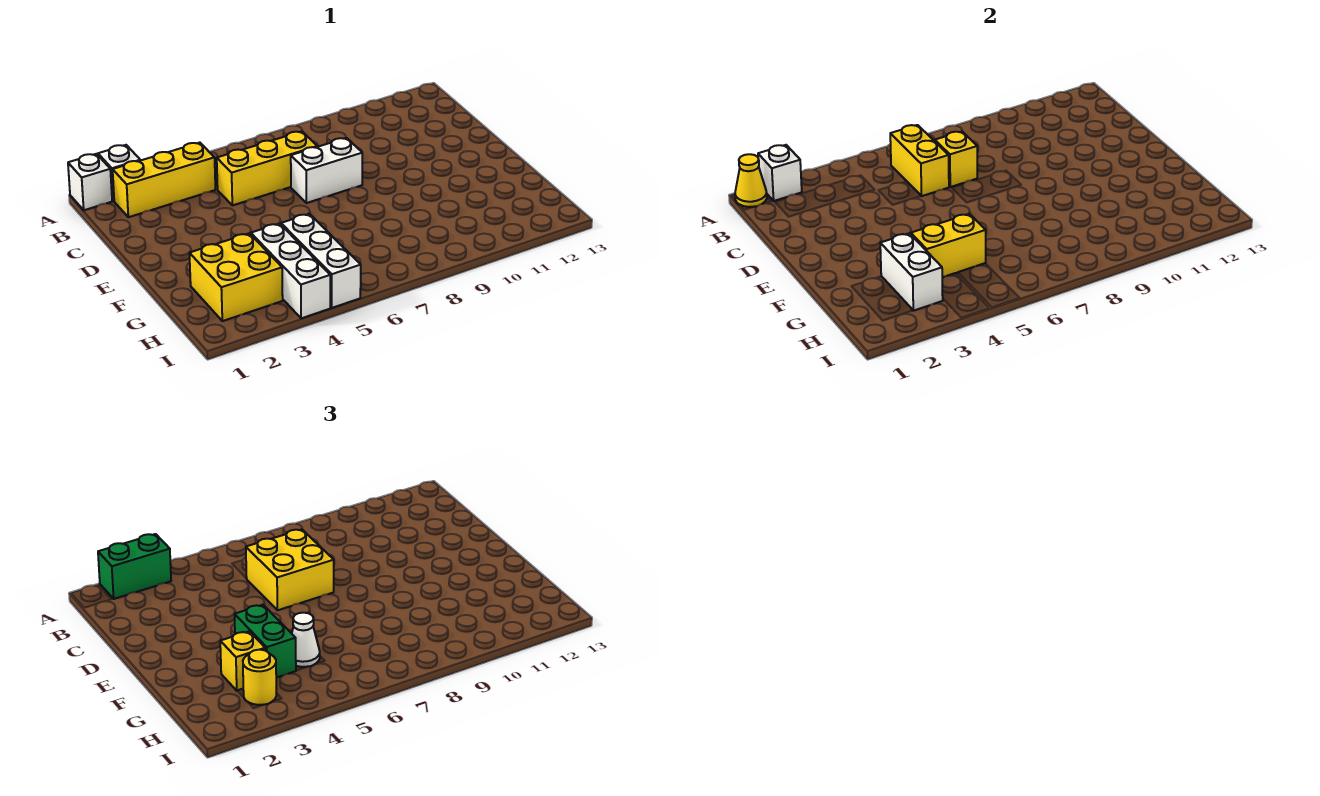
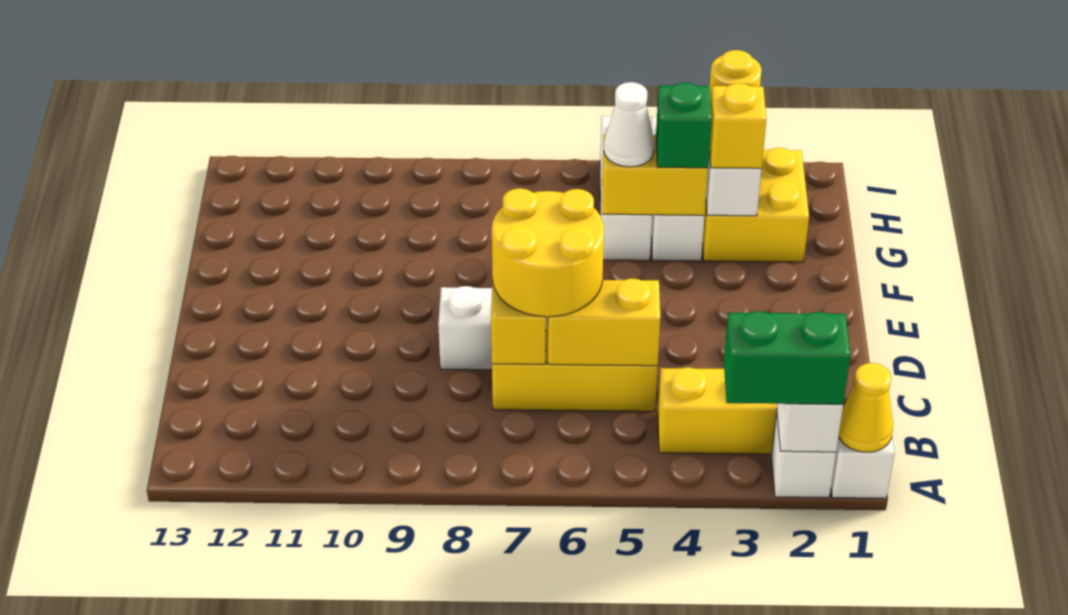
yellow brick B6:C6 level 2 -> yellow brick C5:C6 level 2
yellow brick C6:D7 level 3 -> yellow round brick C6:D7 level 3
green brick F4:G4 level 3 -> green brick G4 level 3

